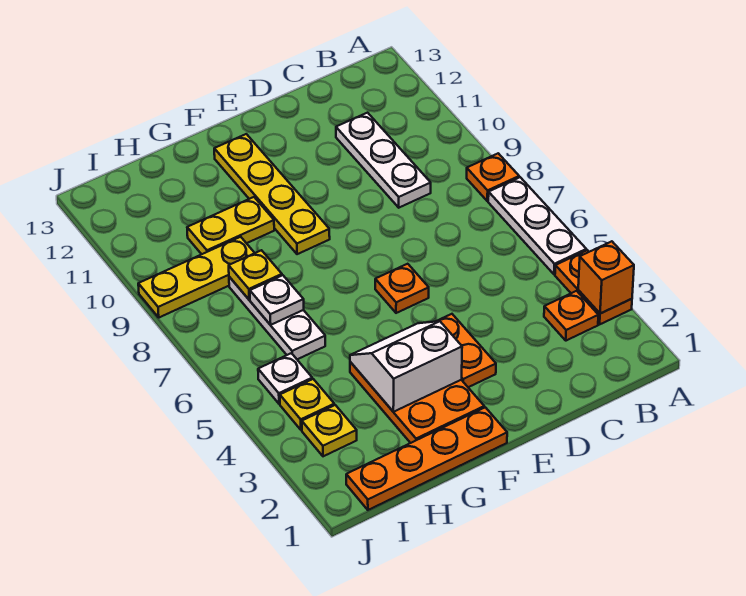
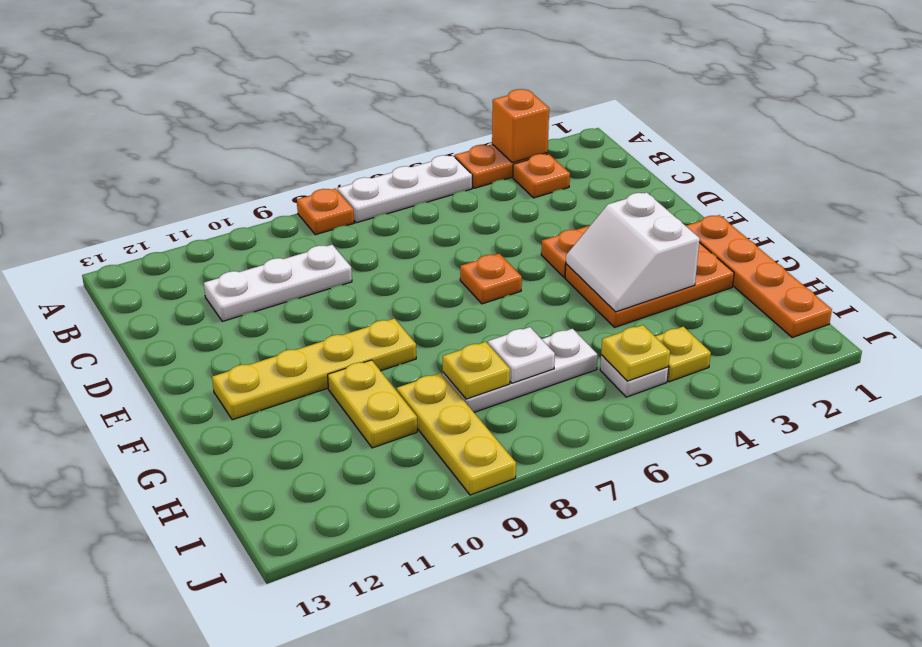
yellow plate I3 level 1 -> yellow plate I5 level 2

